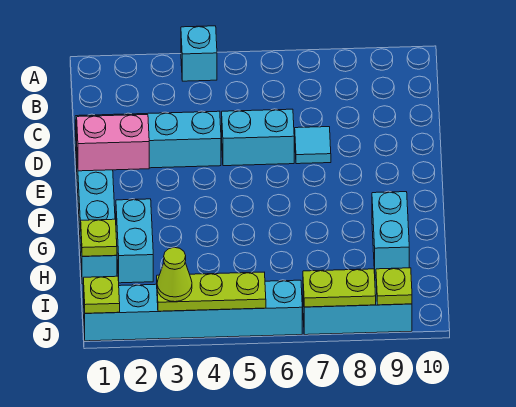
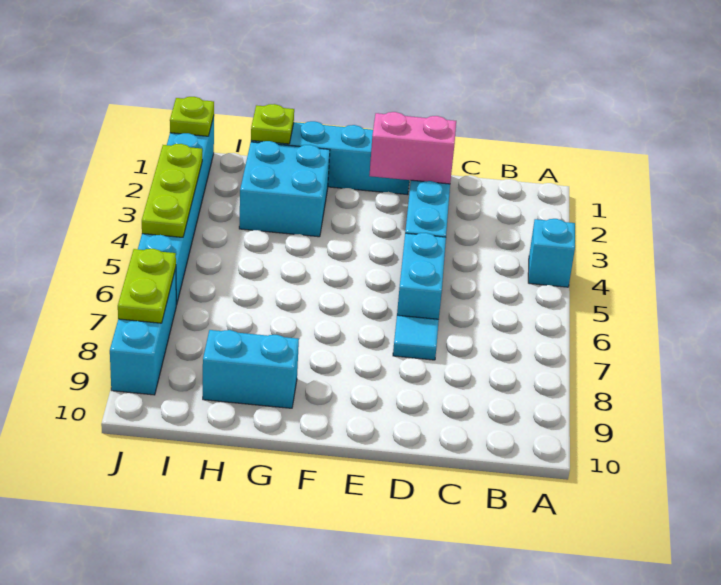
pink brick E1:E2 level 2 -> pink brick D2:E2 level 2
cyan brick G2:H2 level 1 -> cyan brick G2:H3 level 1
lime cone J3 level 3 -> none
lime plate J9 level 2 -> none

